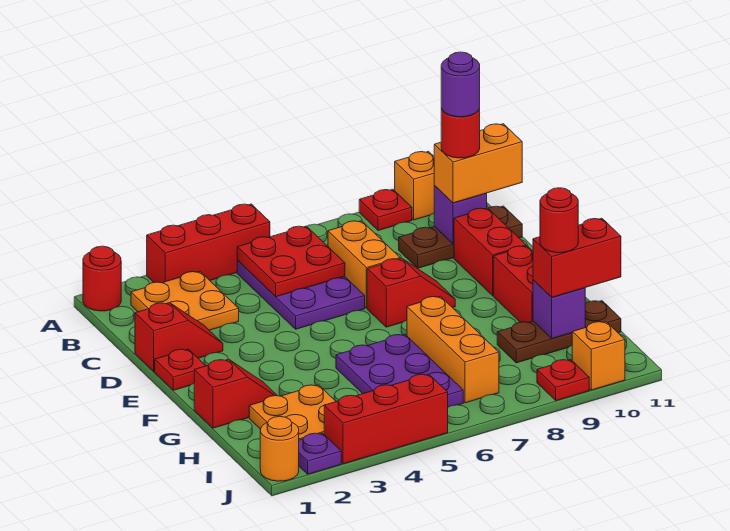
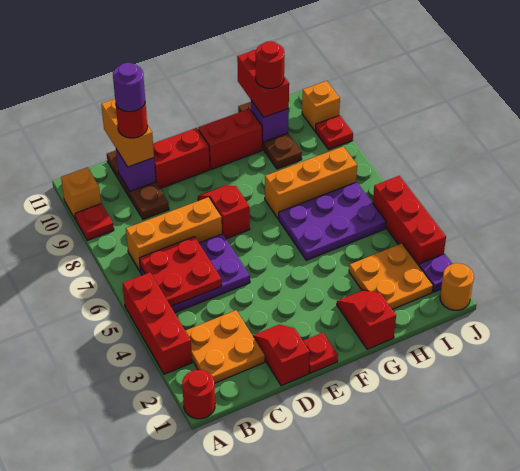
orange brick C7:D7 level 1 -> orange brick B7:D7 level 1

